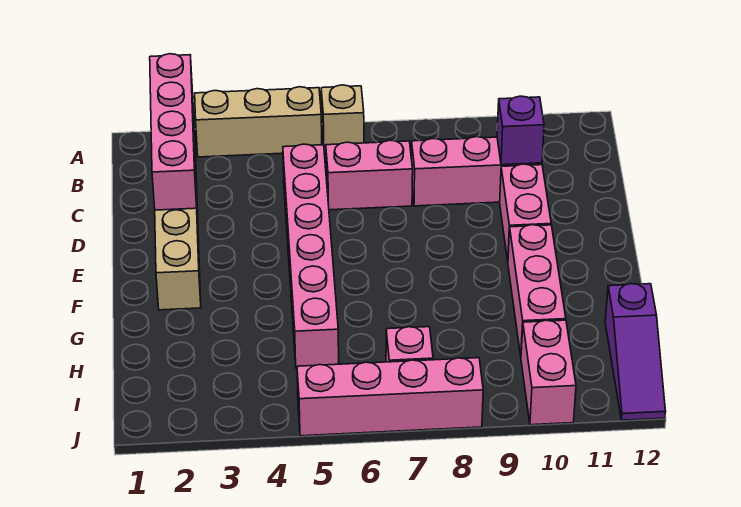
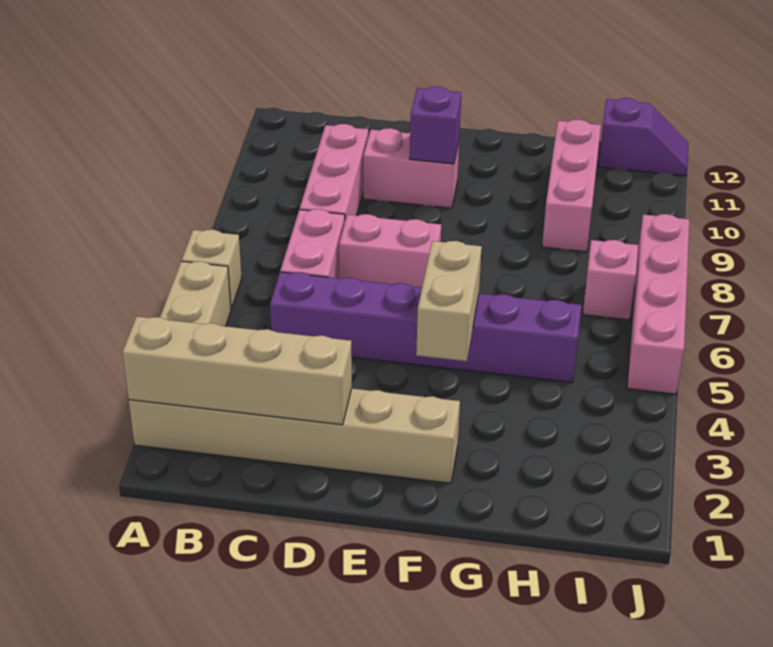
pink brick A2:D2 level 2 -> tan brick A2:D2 level 2
pink brick C5:H5 level 1 -> purple brick C5:H5 level 1
purple brick C10 level 2 -> purple brick E10 level 2
none -> tan brick F4:F5 level 2
pink brick F10:H10 level 1 -> pink brick H9:H11 level 1
purple slope H12:J12 level 1 top H -> purple slope I12:J12 level 1 top I
pink brick I10:J10 level 1 -> pink brick D7:E7 level 1

